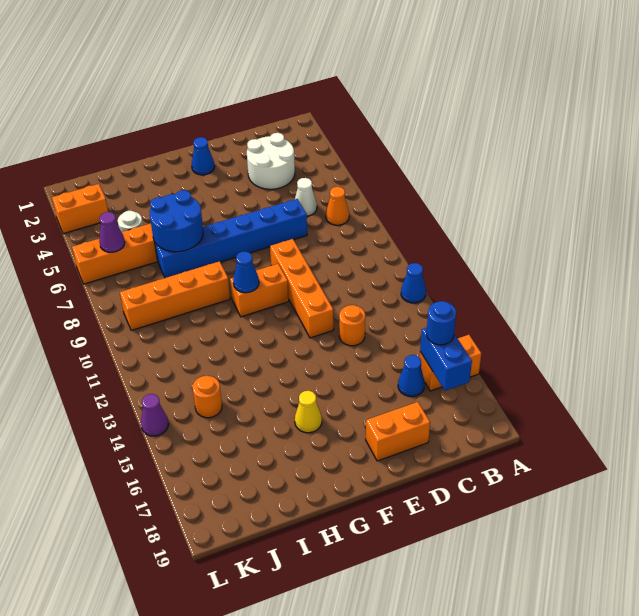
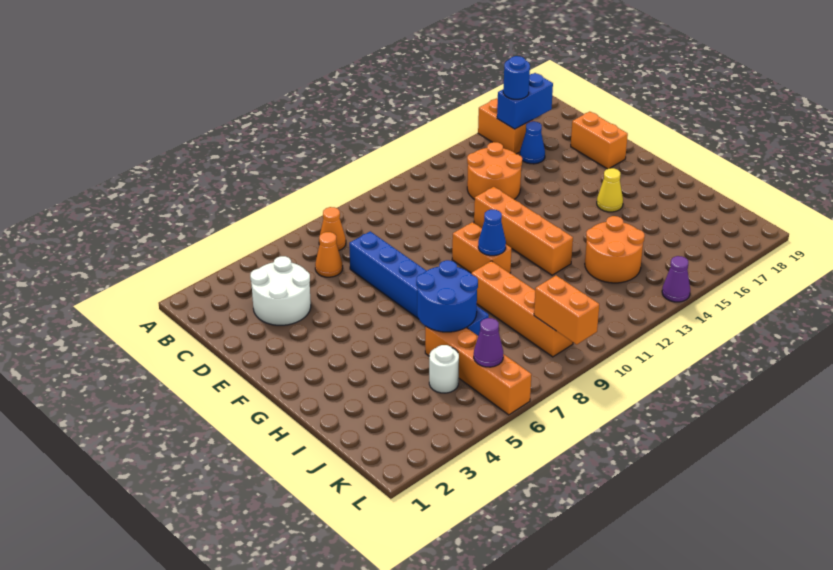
blue cone A12 level 1 -> none
white cone C6 level 1 -> orange cone C6 level 1
orange round brick D13 level 1 -> orange round brick C13:D14 level 1
orange brick E9:E12 level 1 -> orange brick E12:H12 level 1
blue cone F2 level 1 -> none
orange round brick J14 level 1 -> orange round brick I13:J14 level 1
orange brick K3:L3 level 1 -> orange brick K9:L9 level 2

